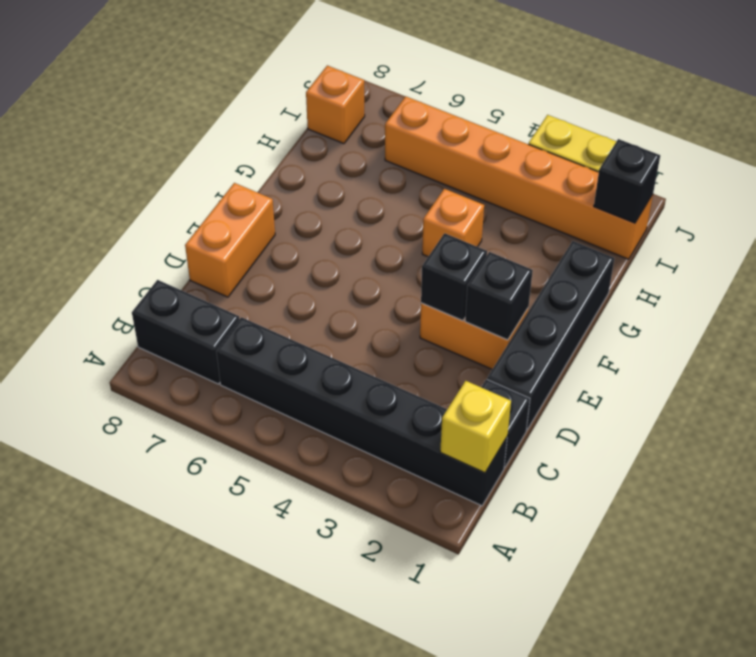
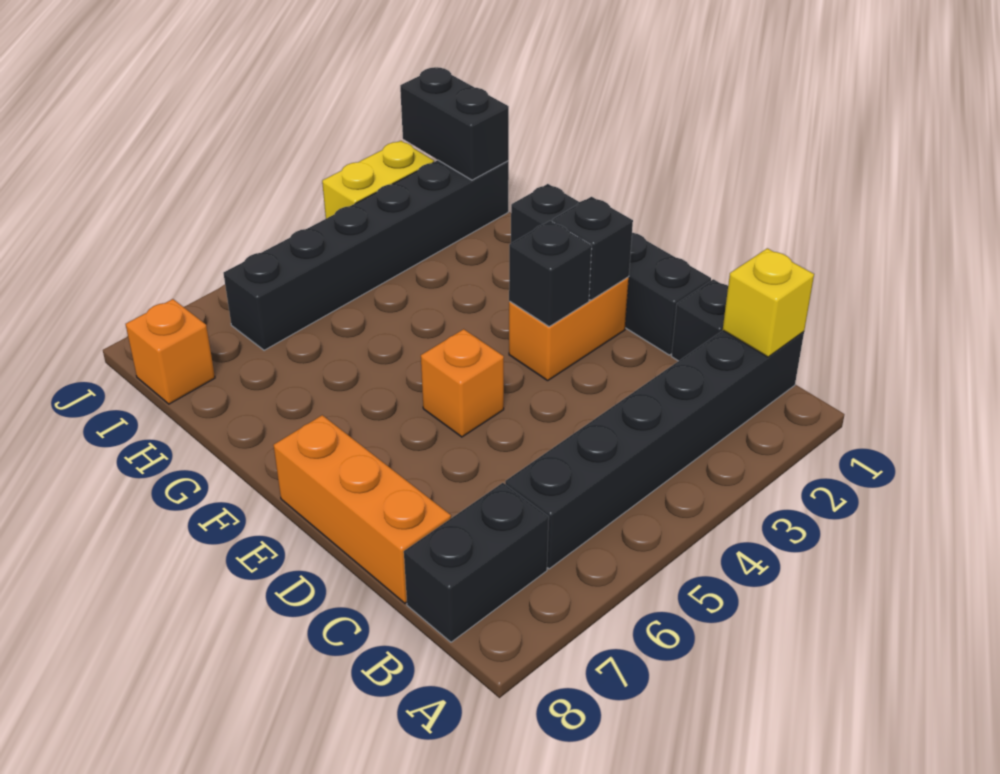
orange brick D8:E8 level 1 -> orange brick C8:E8 level 1
orange brick G4 level 1 -> orange brick E5 level 1
orange brick I1:I6 level 1 -> black brick I1:I6 level 1
black brick I1 level 2 -> black brick I1:J1 level 2

